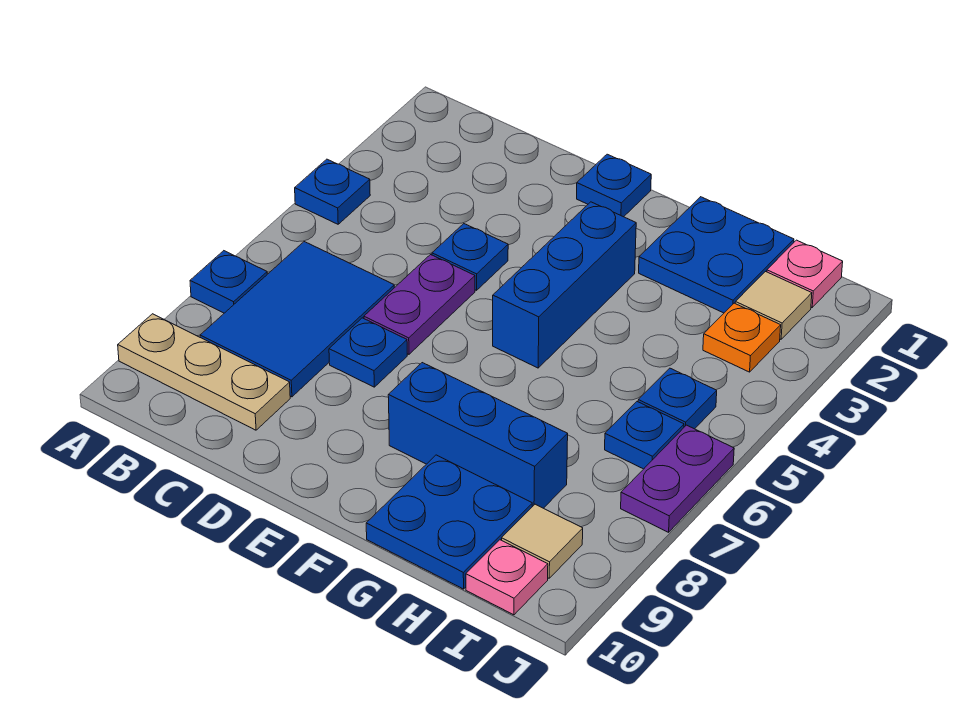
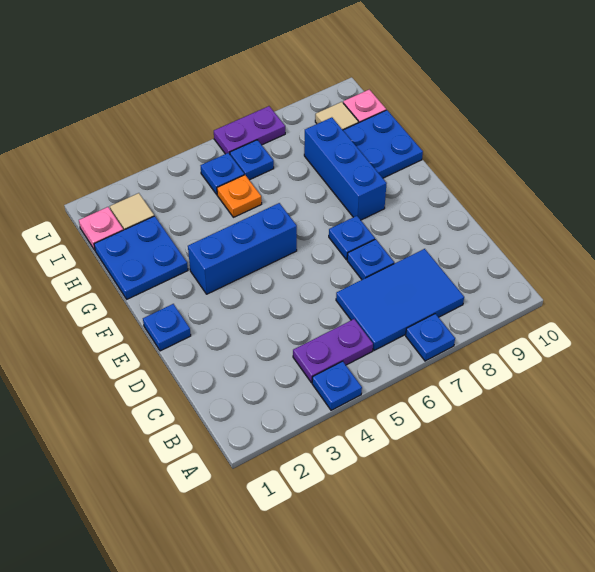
tan plate A9:C9 level 1 -> none
blue plate D4 level 1 -> blue plate E7 level 1
purple plate D5:D6 level 1 -> purple plate B4:B5 level 1
orange plate I3 level 1 -> orange plate H5 level 1

